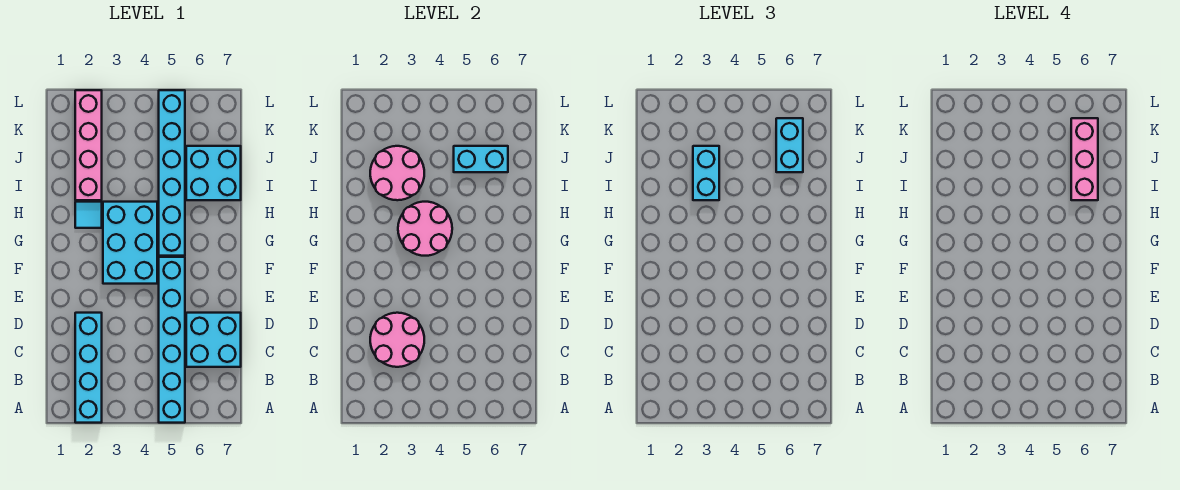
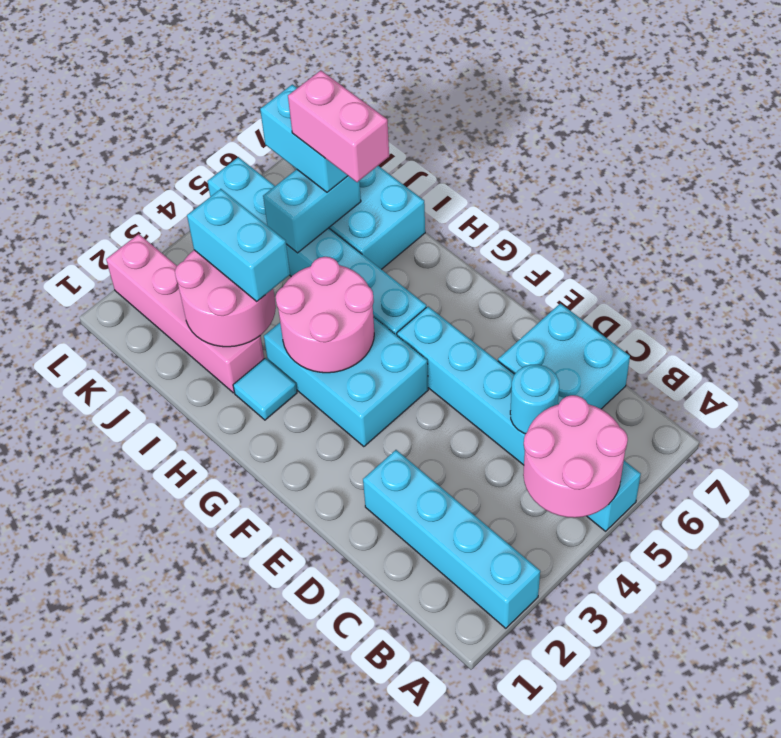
pink round brick C2:D3 level 2 -> pink round brick A4:B5 level 2
none -> cyan round brick C5 level 2
pink brick I6:K6 level 4 -> pink brick I6:J6 level 4

